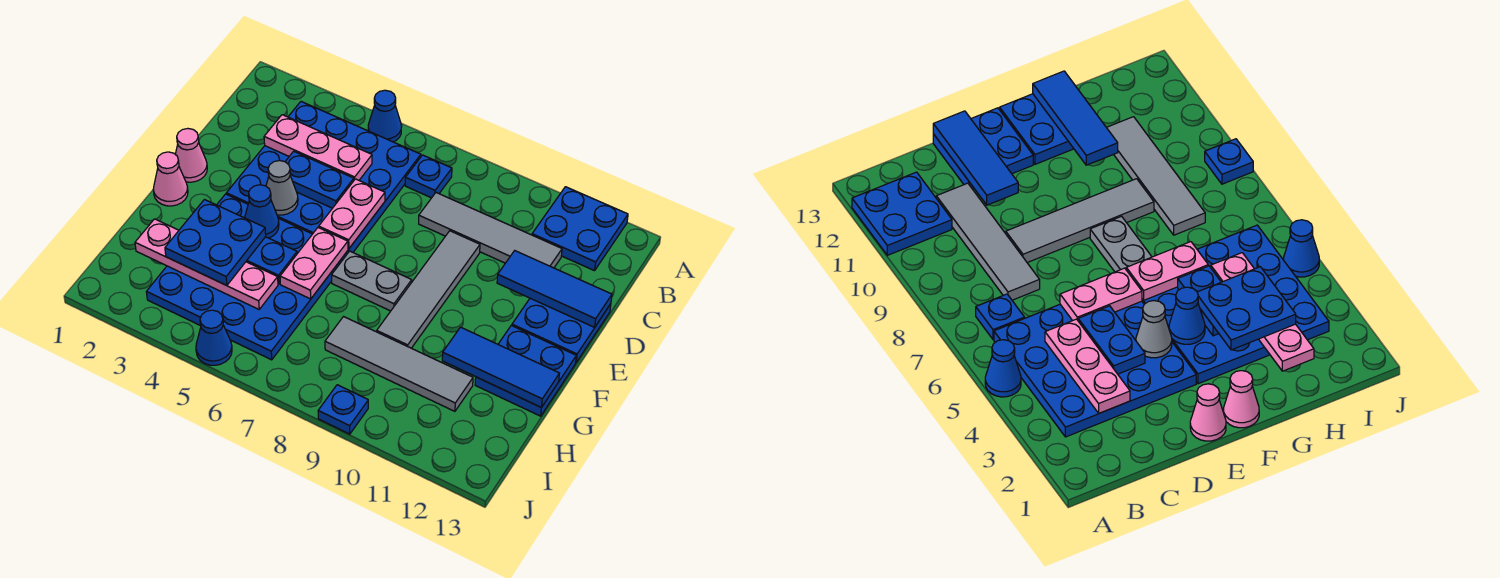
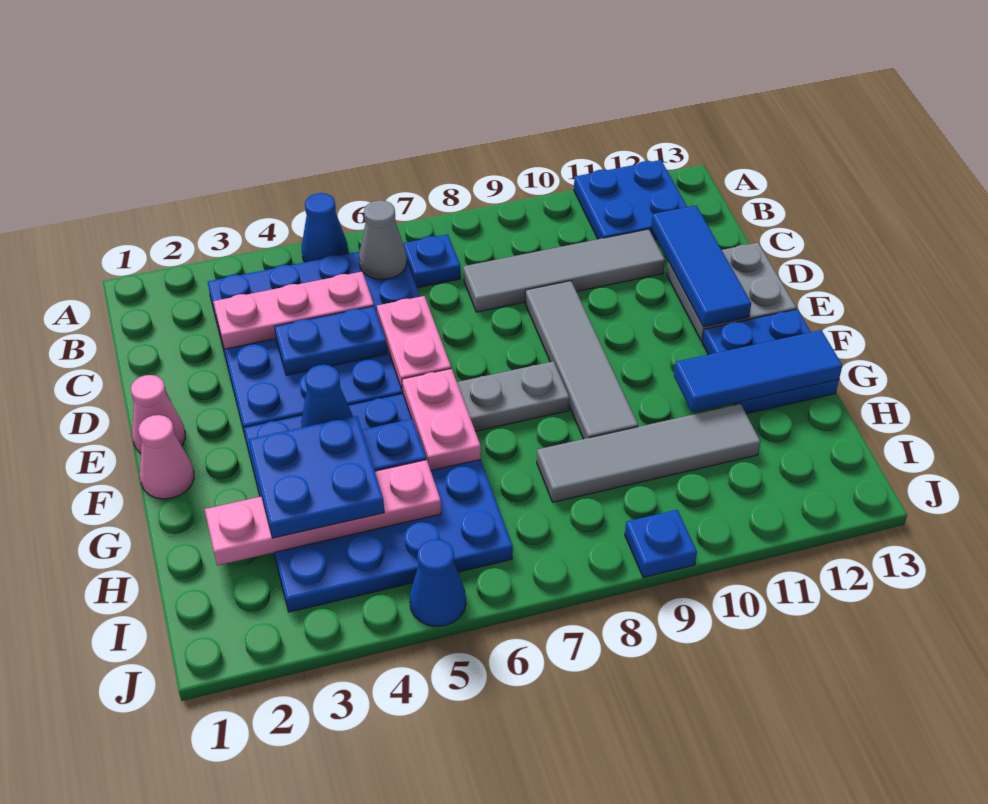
blue tile D11:D13 level 2 -> blue tile C12:E12 level 2
blue plate D12:E13 level 1 -> grey plate D12:E13 level 1
grey cone E4 level 2 -> grey cone B6 level 2

